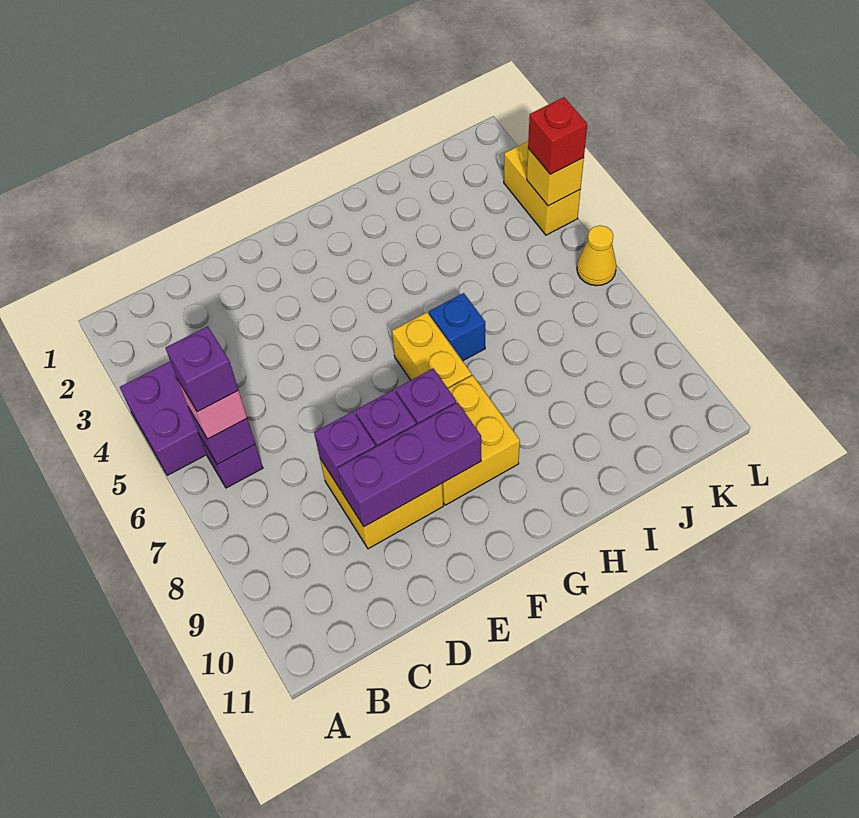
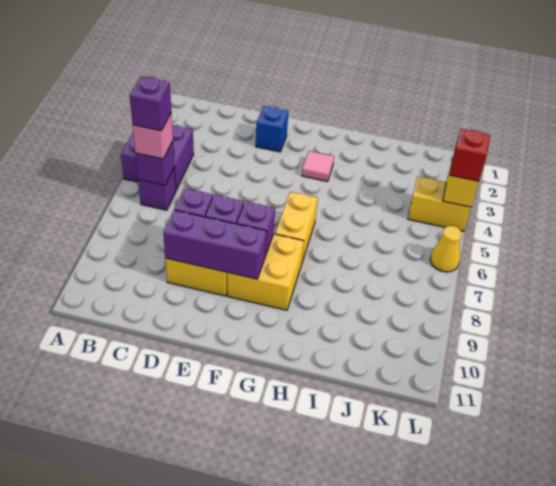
none -> pink tile G3 level 1
blue brick H6 level 1 -> blue brick E2 level 1
yellow brick L3:L4 level 1 -> yellow brick K4:L4 level 1

